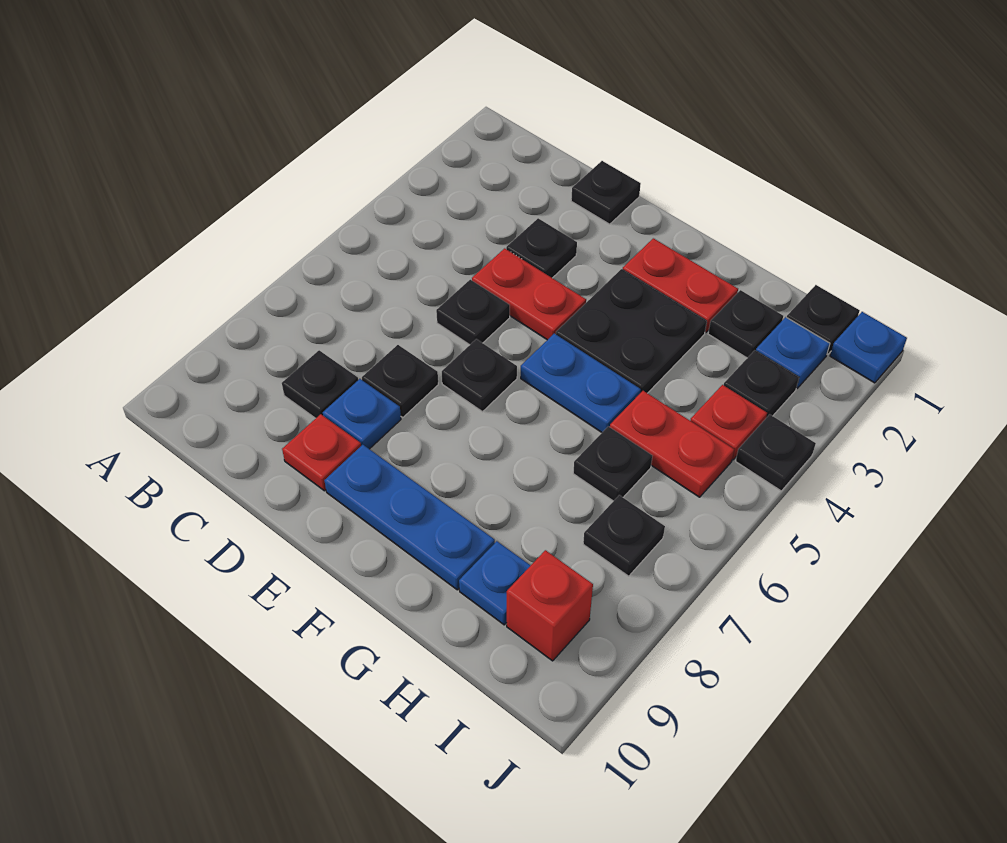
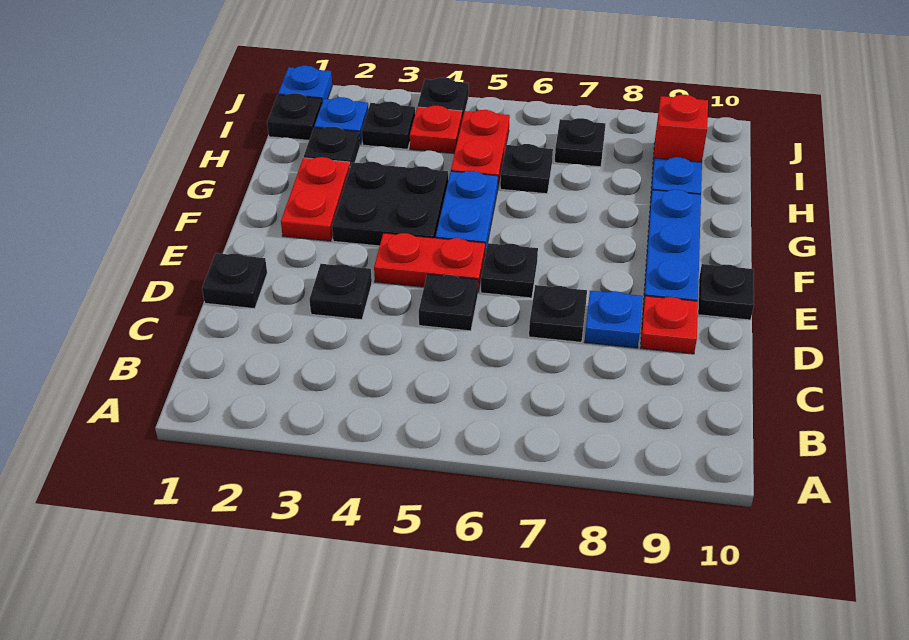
black plate C8 level 1 -> black plate E10 level 1
red plate D4:E4 level 1 -> red plate E4:E5 level 1

